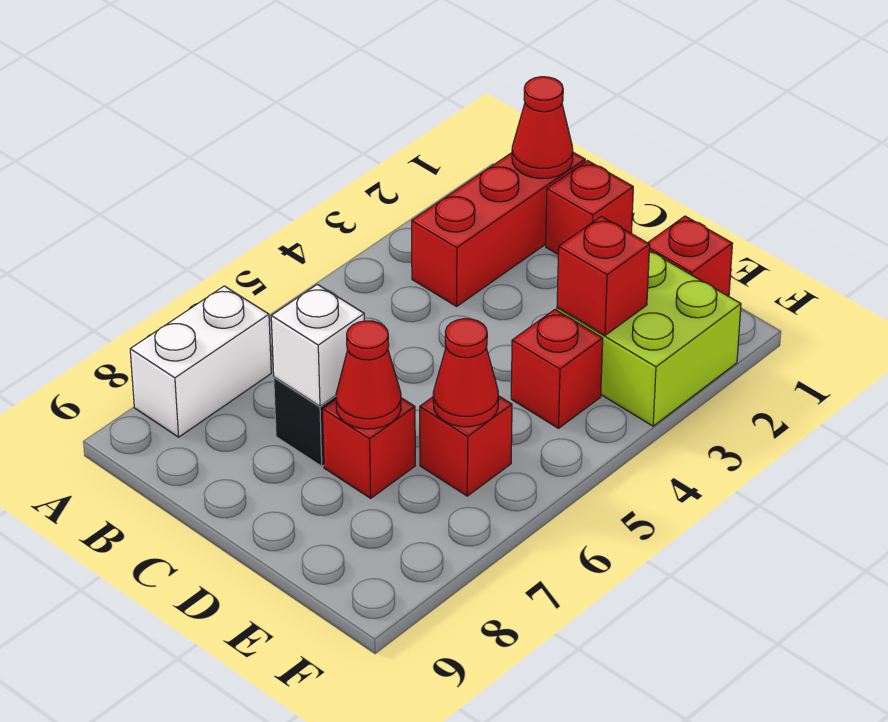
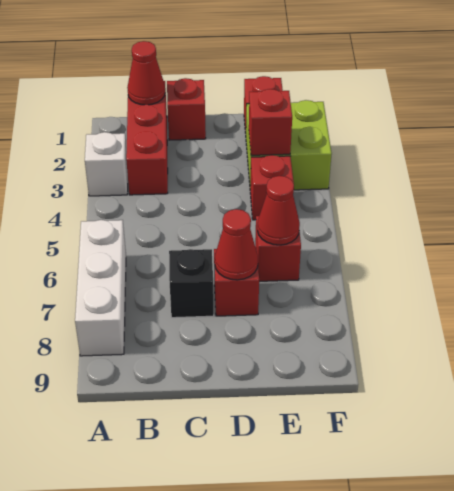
white brick A7:A8 level 1 -> white brick A6:A8 level 1
white brick C7 level 2 -> white brick A3 level 1

